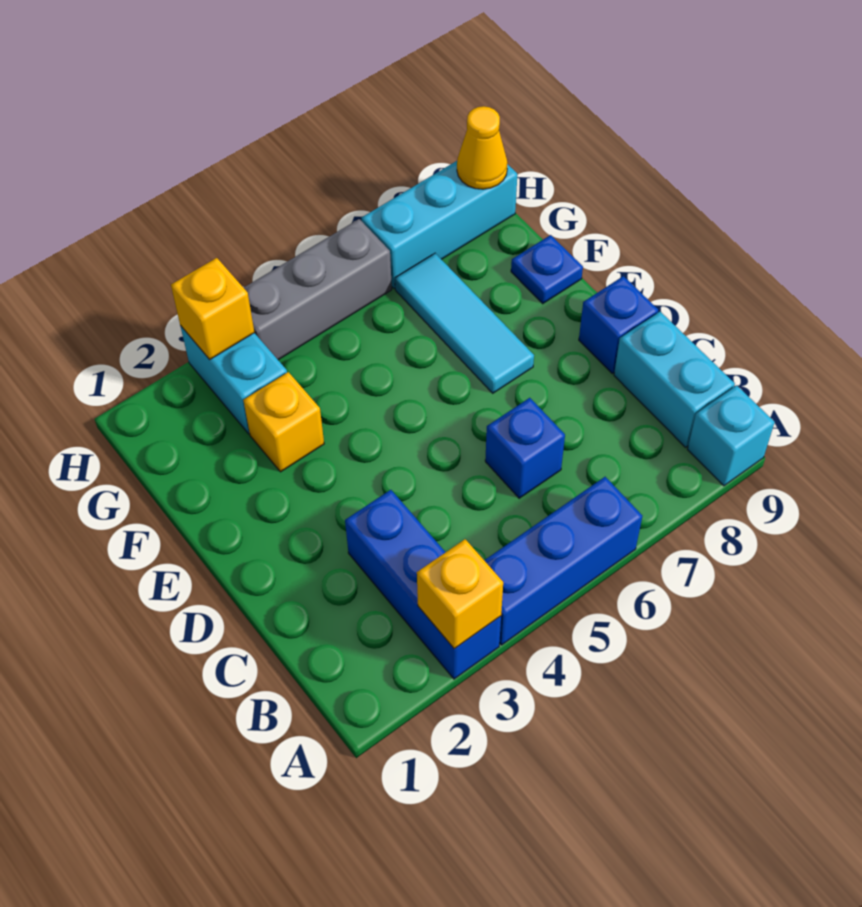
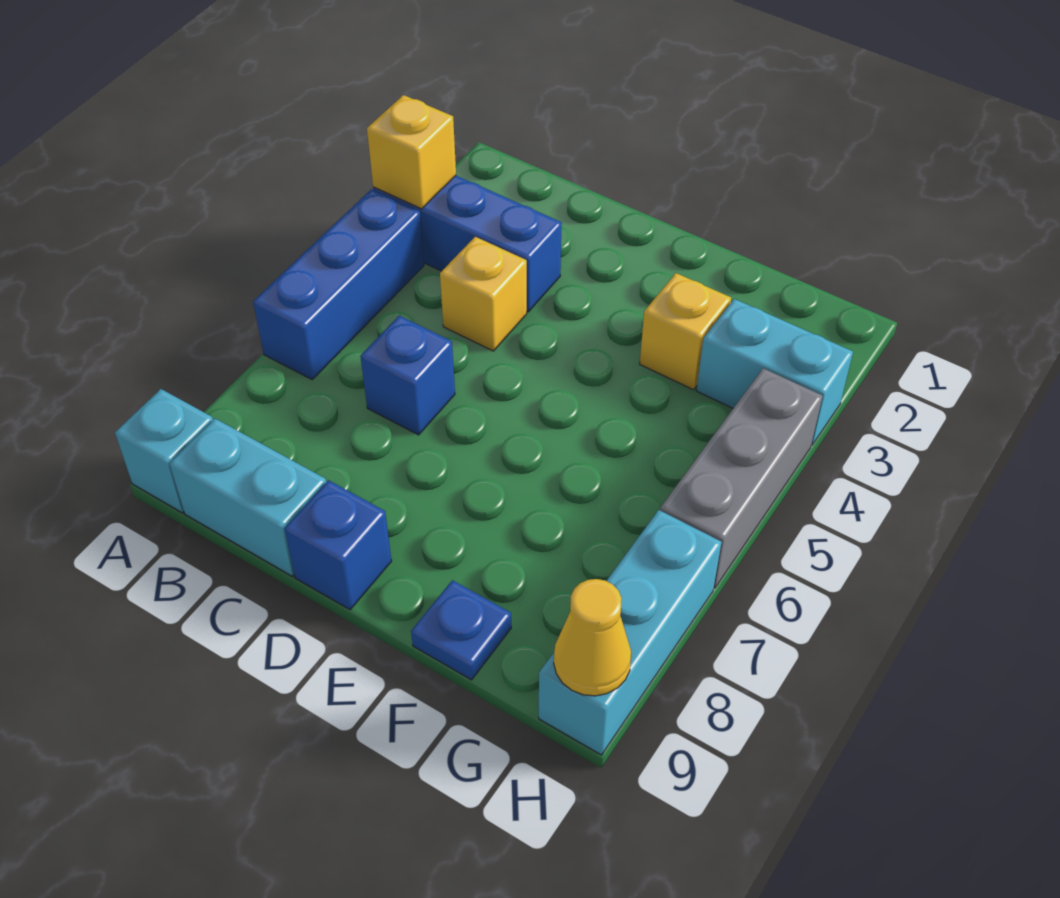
cyan tile E7:G7 level 1 -> none
yellow brick H3 level 2 -> yellow brick C4 level 1

